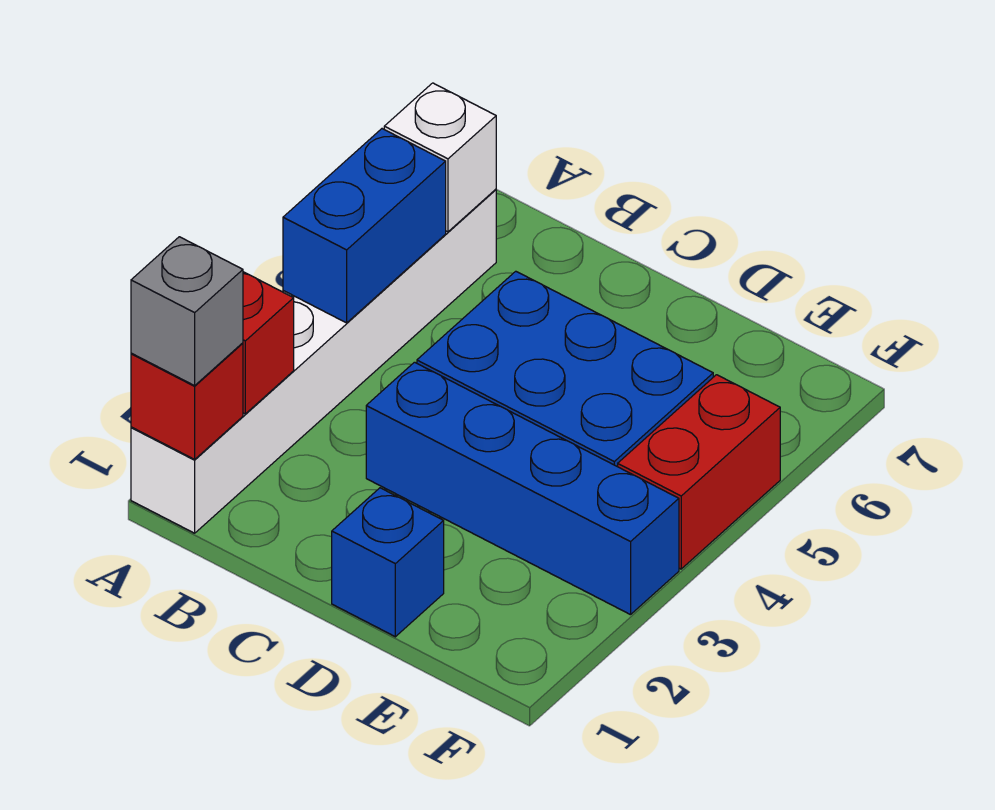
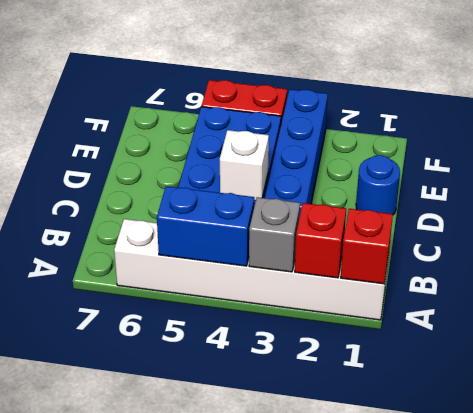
grey brick A1 level 3 -> grey brick A3 level 2
white brick A6 level 2 -> white brick C4 level 2
blue brick D1 level 1 -> blue round brick D1 level 1

